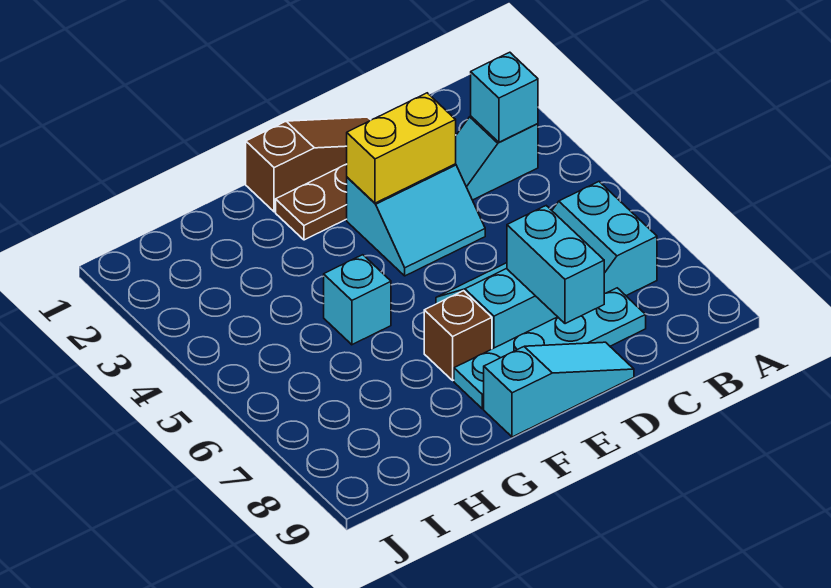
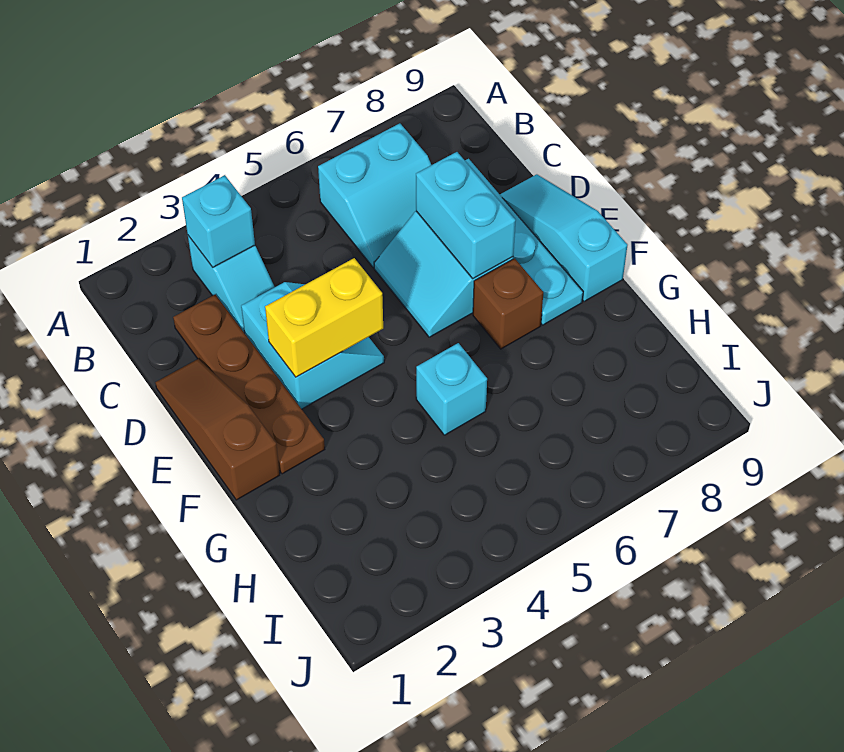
yellow brick D3:E3 level 2 -> yellow brick E3:E4 level 2
cyan brick D7:D8 level 2 -> cyan brick D7:E7 level 2

